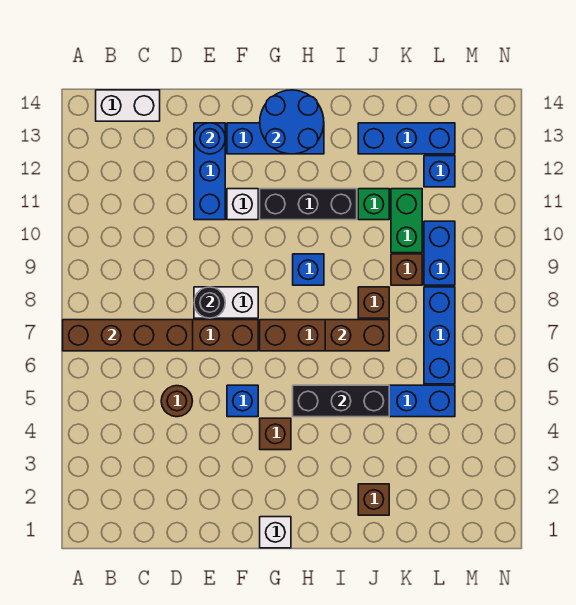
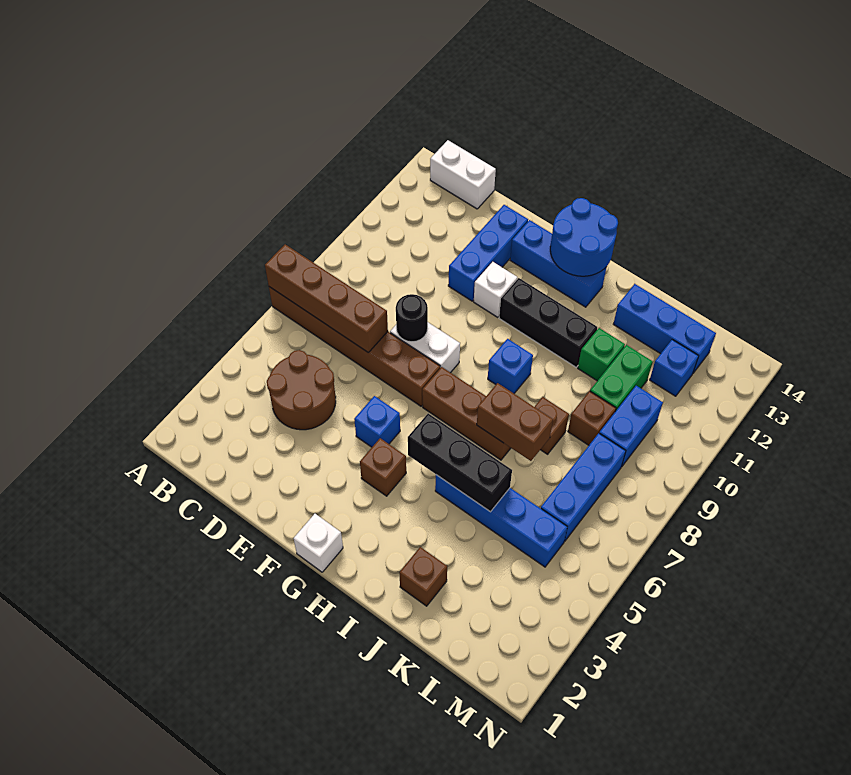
brown round brick D5 level 1 -> brown round brick C4:D5 level 1
blue round brick E13 level 2 -> none

